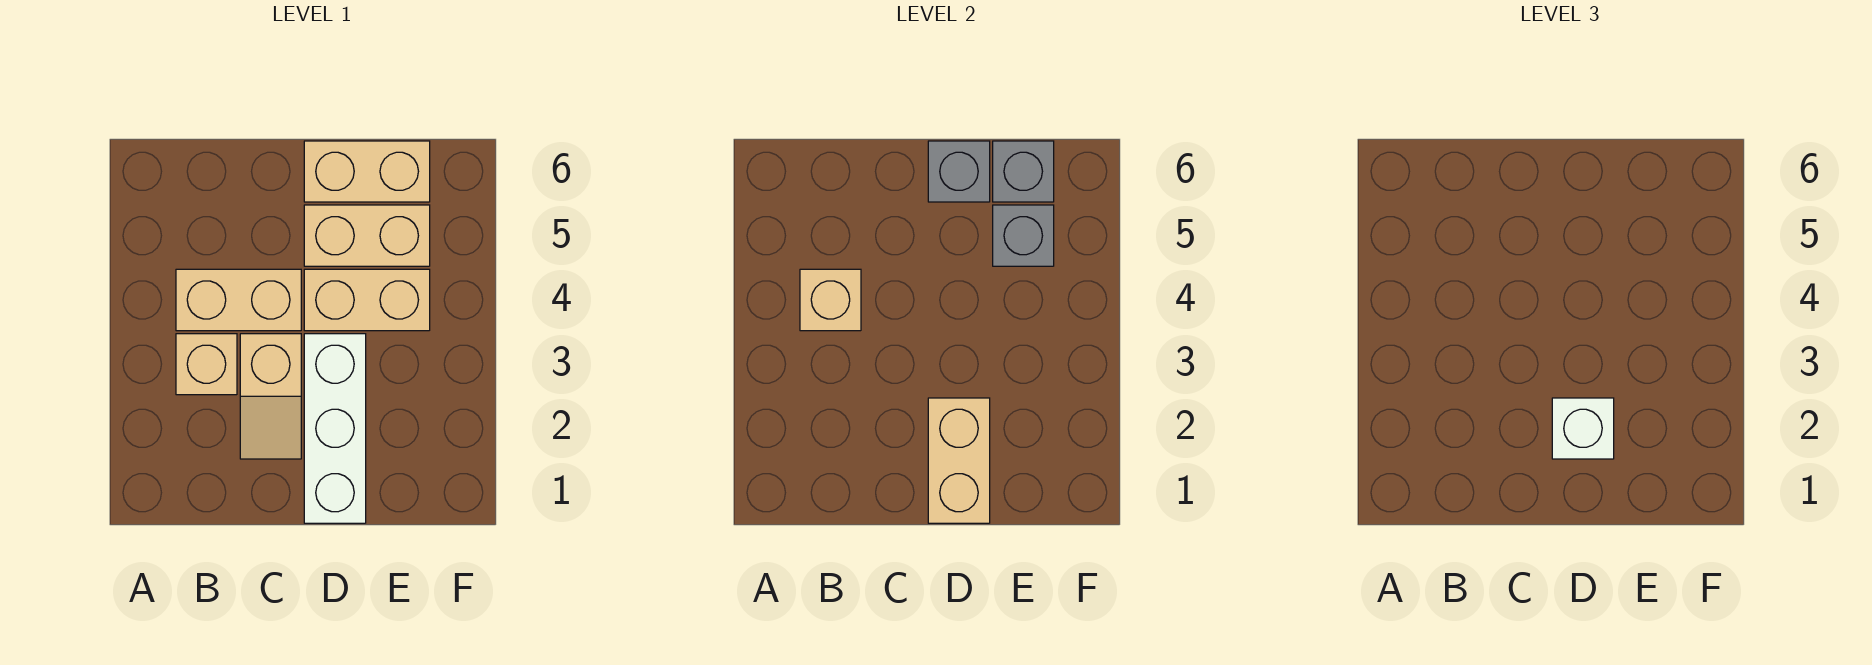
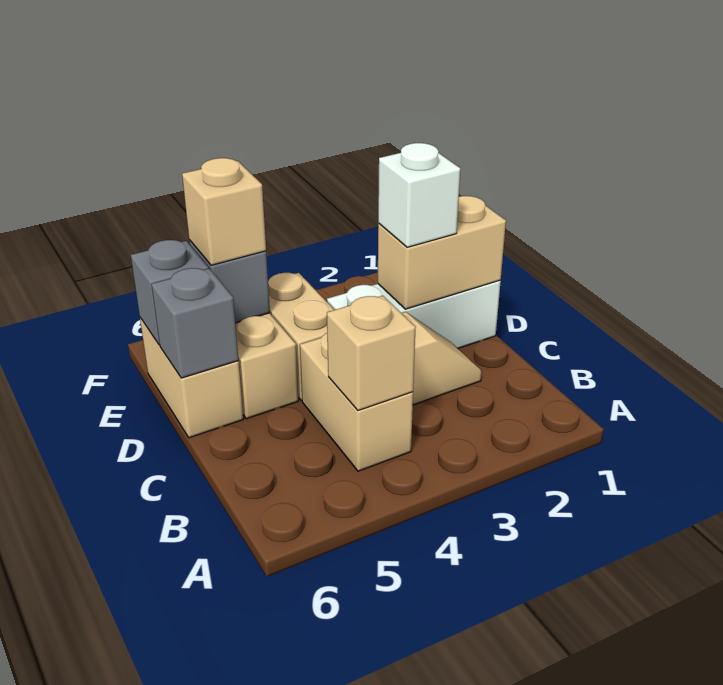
tan brick B3 level 1 -> tan brick E5 level 3

